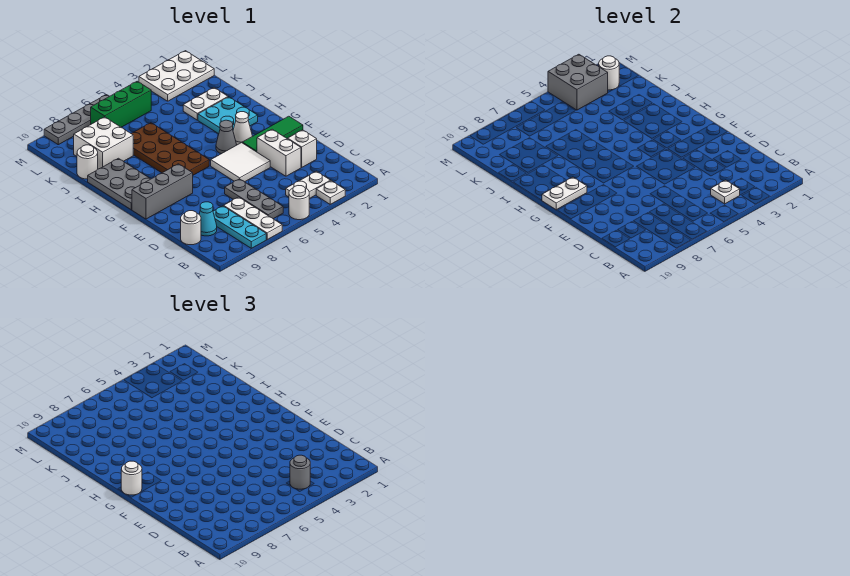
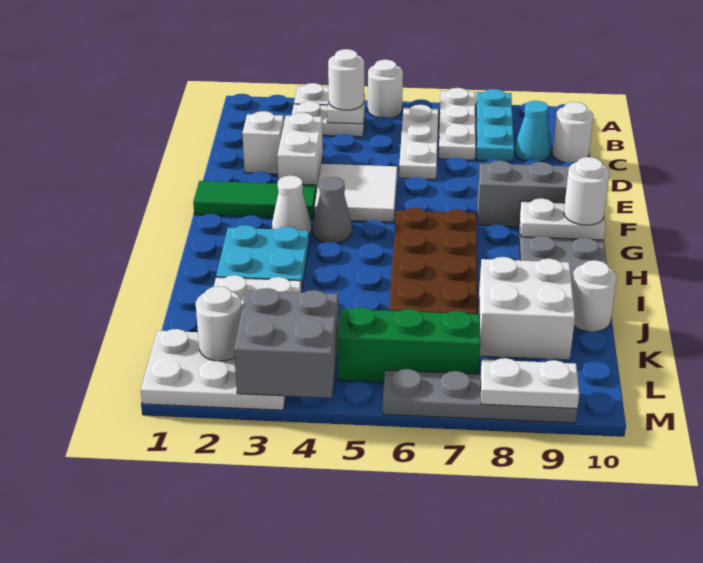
grey round brick B4 level 3 -> white round brick B4 level 3
grey plate B6:D6 level 1 -> white plate B6:D6 level 1
none -> white plate M8:M9 level 2

